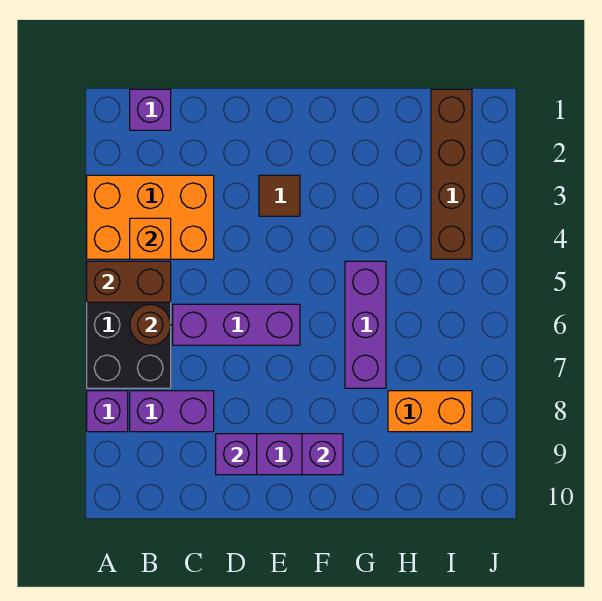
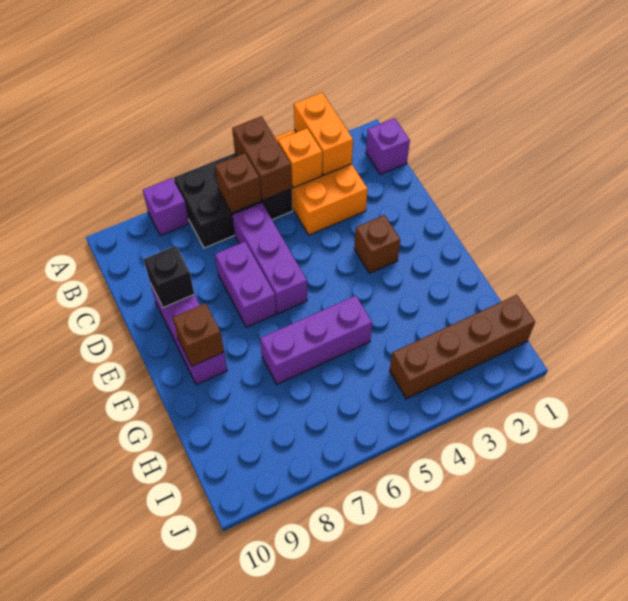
brown round brick B6 level 2 -> brown brick B6 level 2
purple brick B8:C8 level 1 -> purple brick D7:E7 level 1
purple brick D9 level 2 -> black brick D9 level 2
brown tile E3 level 1 -> brown brick E3 level 1
purple brick F9 level 2 -> brown brick F9 level 2
orange brick H8:I8 level 1 -> orange brick A3:B3 level 2

